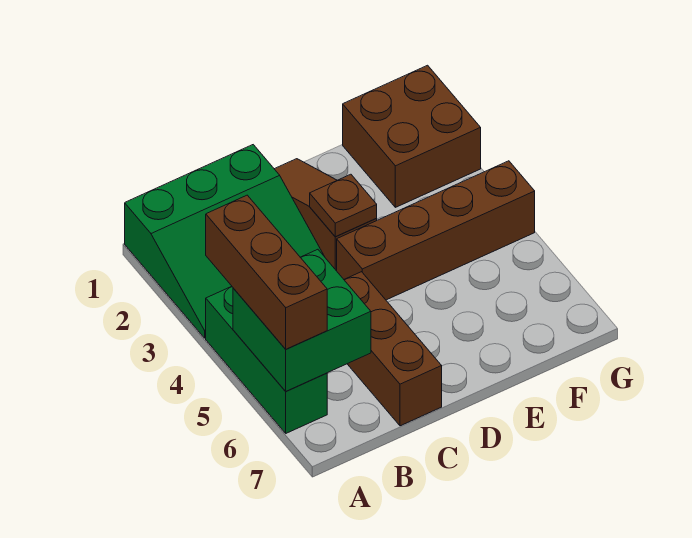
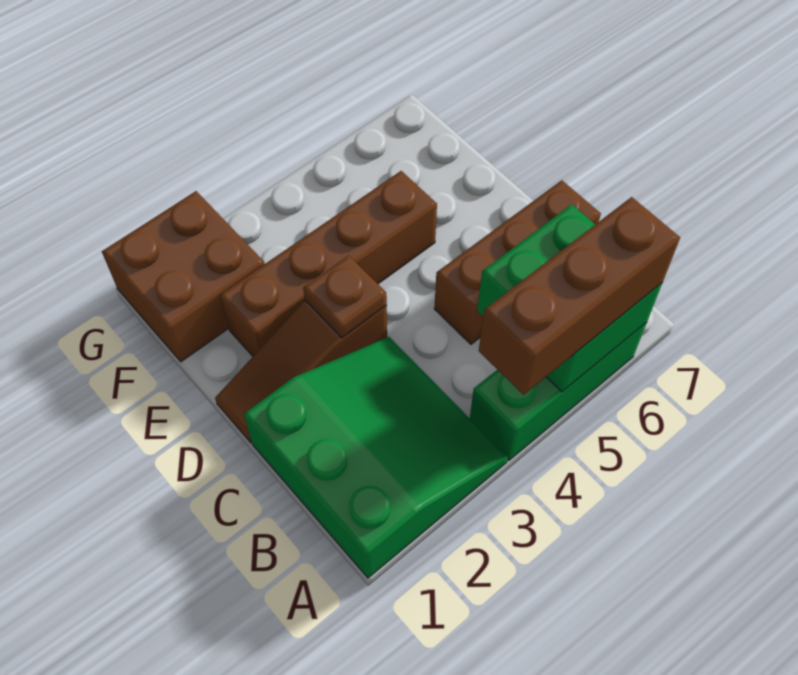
brown brick D4:G4 level 1 -> brown brick E2:E5 level 1

